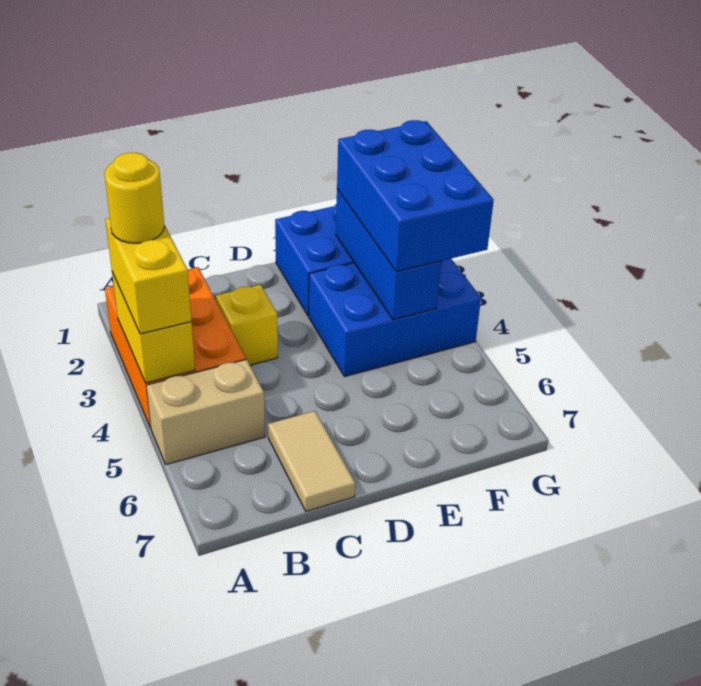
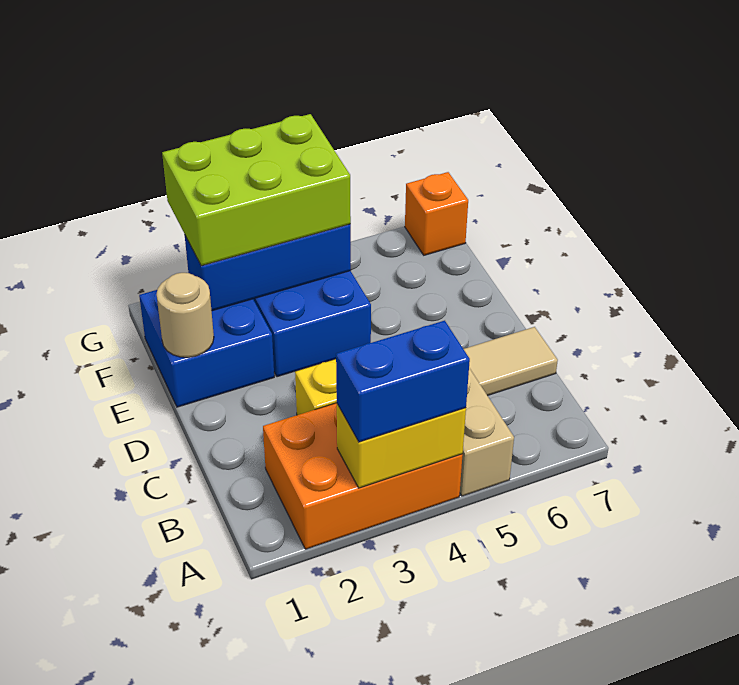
yellow brick A3:A4 level 3 -> blue brick A3:A4 level 3
yellow round brick A3 level 4 -> none
none -> tan round brick E1 level 2
blue brick F2:G4 level 3 -> lime brick F2:G4 level 3
none -> orange brick G7 level 1

